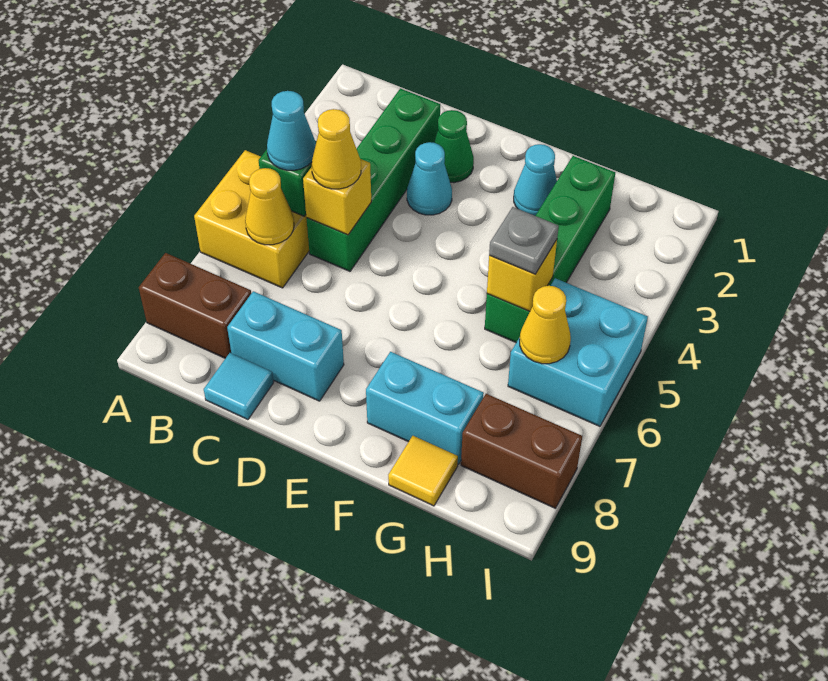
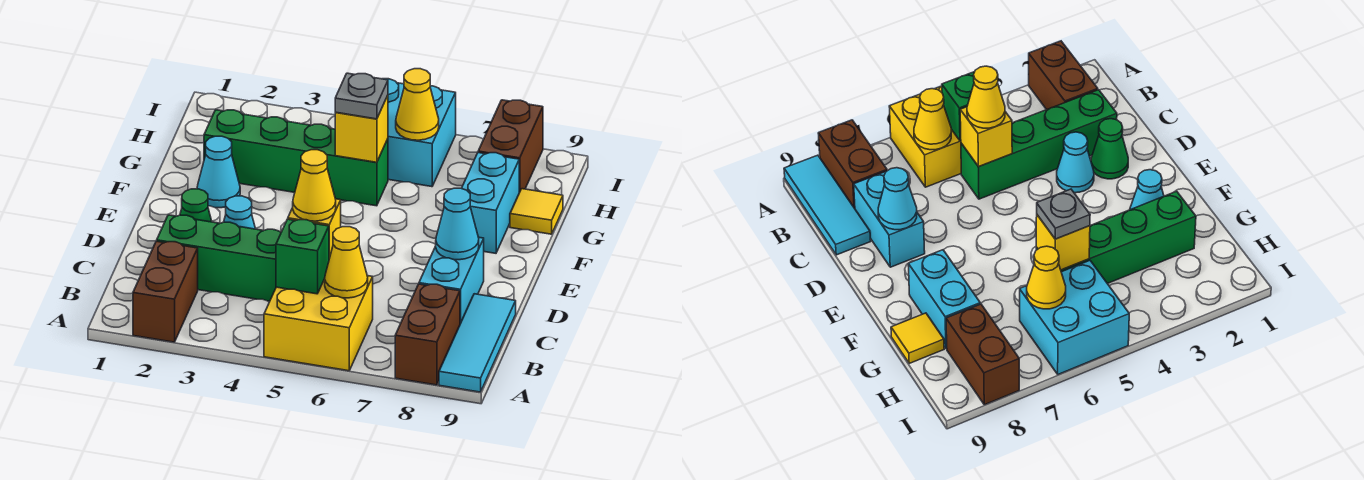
none -> brown brick A2:B2 level 1
cyan cone B5 level 3 -> cyan cone D8 level 2
cyan tile C9 level 1 -> cyan tile A9:C9 level 1

